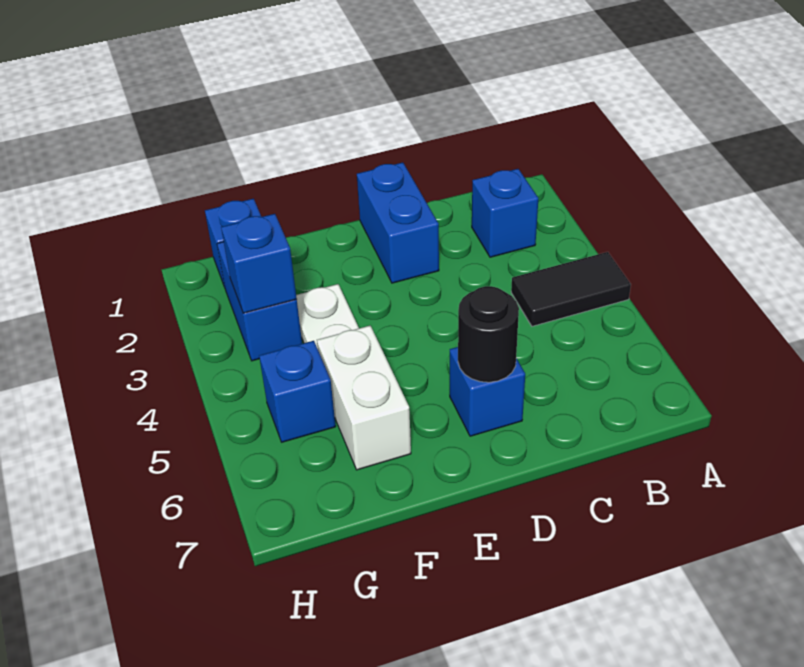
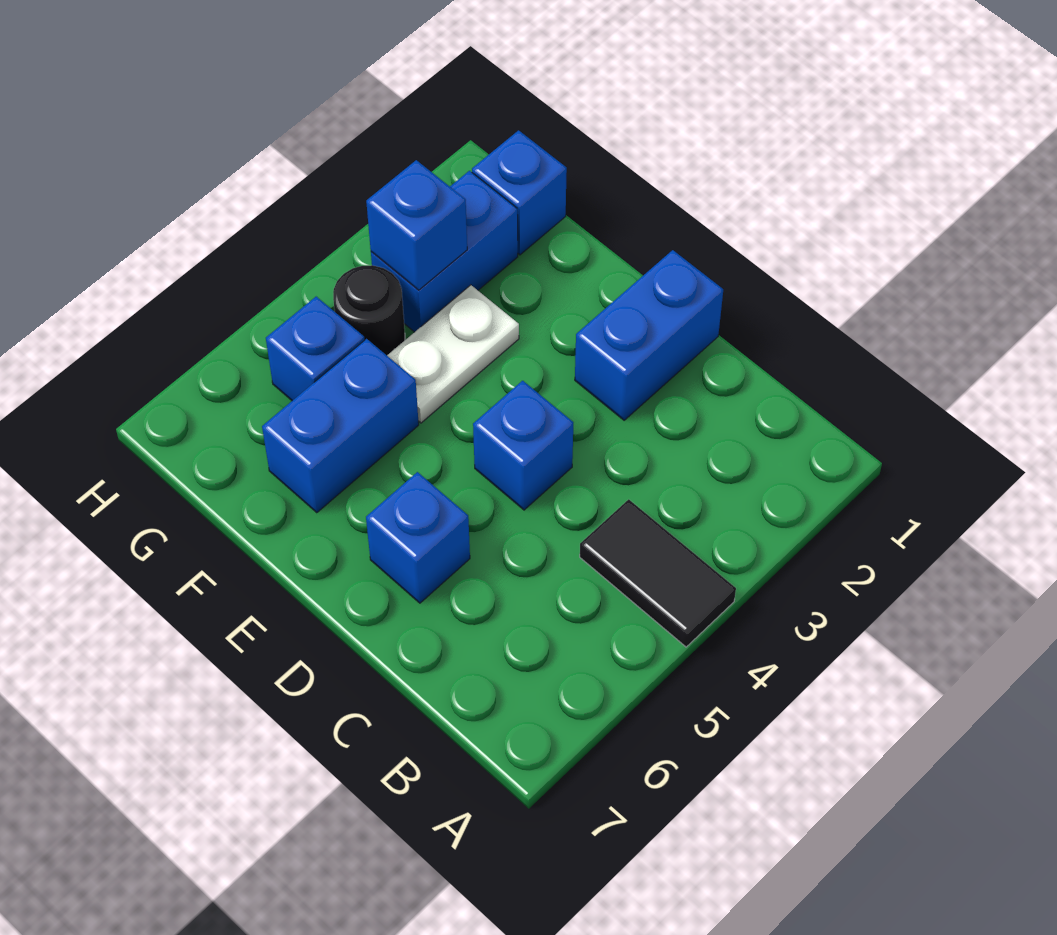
blue brick B2 level 1 -> blue brick D4 level 1
black round brick D6 level 2 -> black round brick G4 level 1
white brick F5:F6 level 1 -> blue brick F5:F6 level 1

